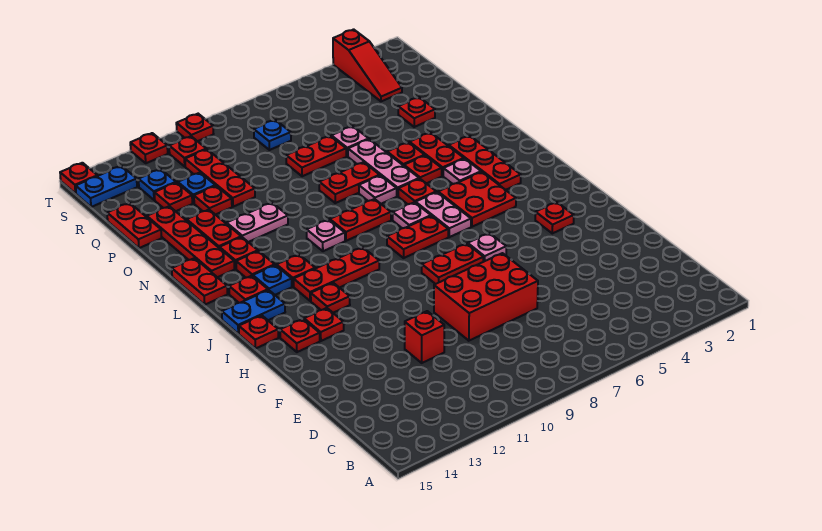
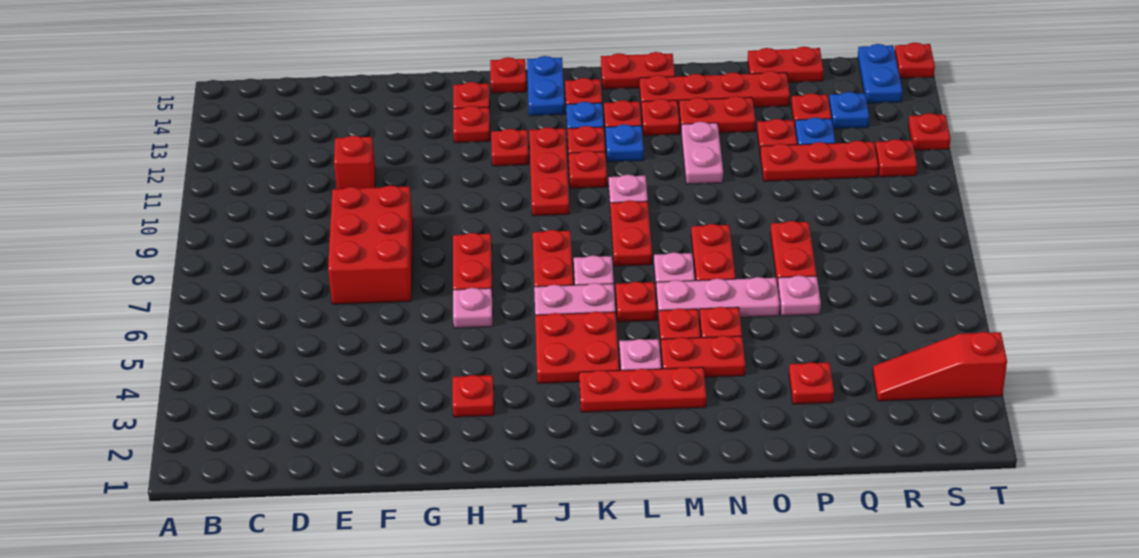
blue plate R8 level 1 -> blue plate L12 level 1
red plate T10 level 1 -> red plate K11 level 1

